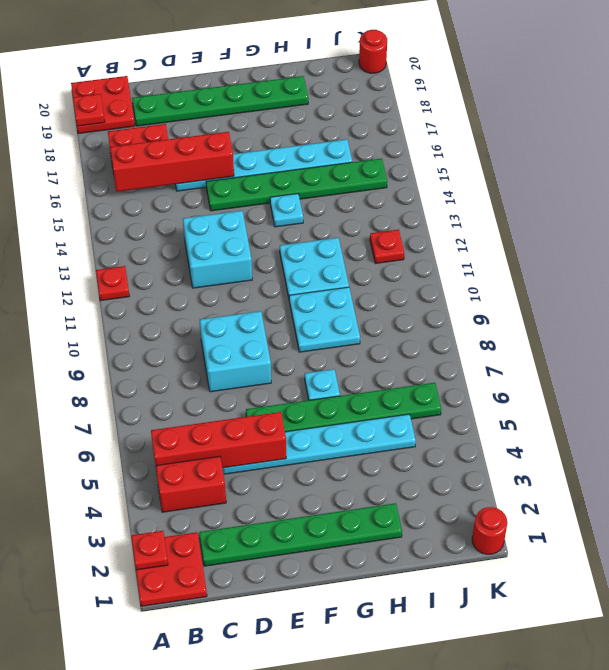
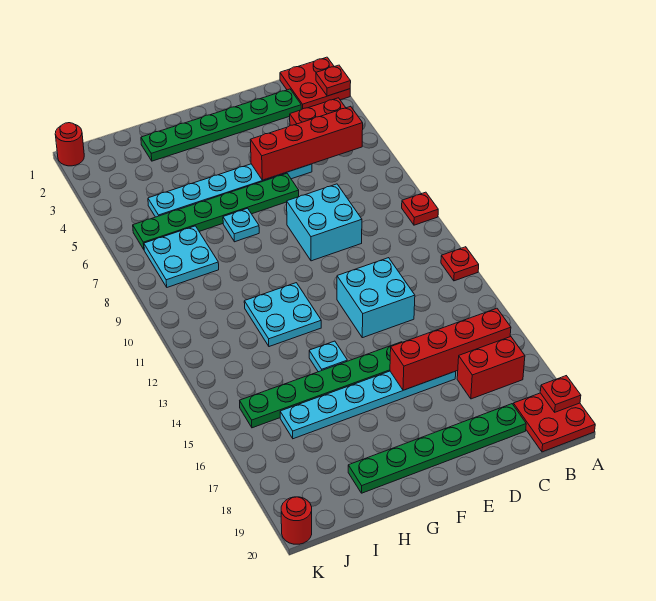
cyan plate G9:H10 level 1 -> cyan plate I7:J8 level 1
red plate J12 level 1 -> red plate A9 level 1

